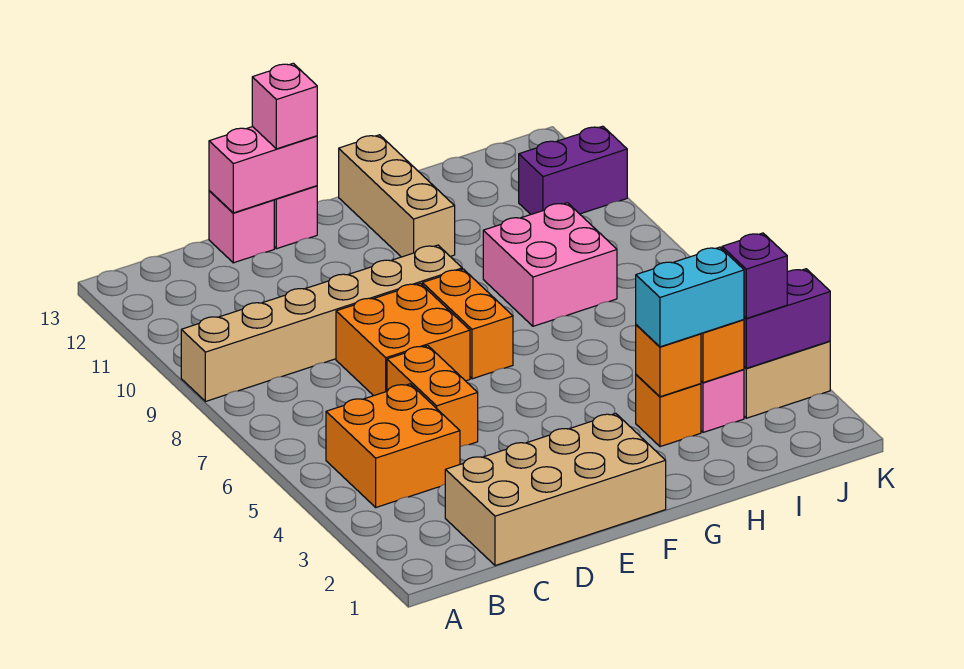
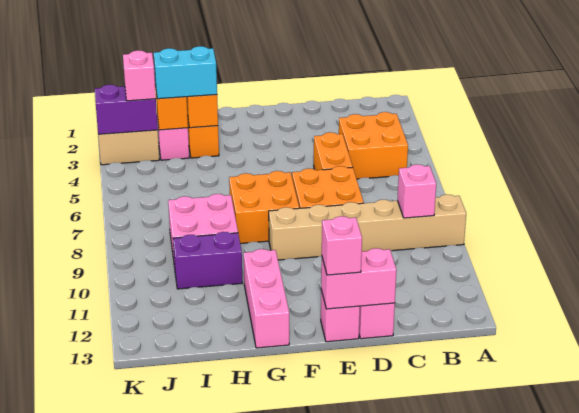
none -> pink brick B9 level 2
tan brick C1:F2 level 1 -> none
orange brick F7:F8 level 1 -> orange brick F7:G8 level 1
tan brick G11:G13 level 1 -> pink brick G11:G13 level 1
purple brick J3 level 3 -> pink brick J3 level 3
purple brick J11:K11 level 1 -> purple brick H10:I10 level 1

